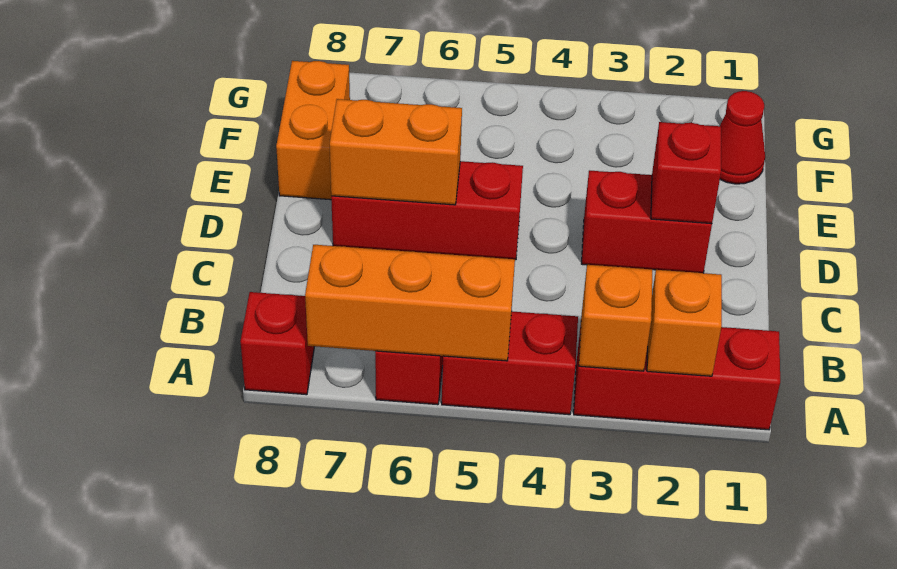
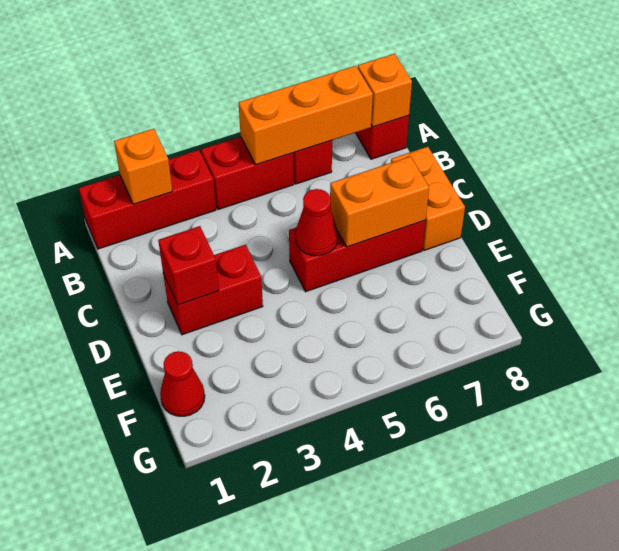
orange brick A3 level 2 -> orange brick A8 level 2
none -> red cone D5 level 2
orange brick E8:F8 level 1 -> orange brick C8:D8 level 1

